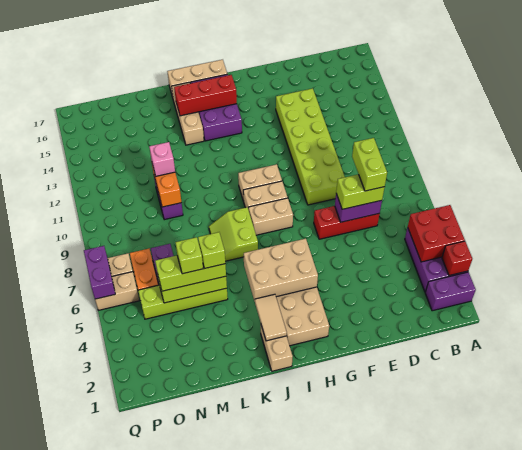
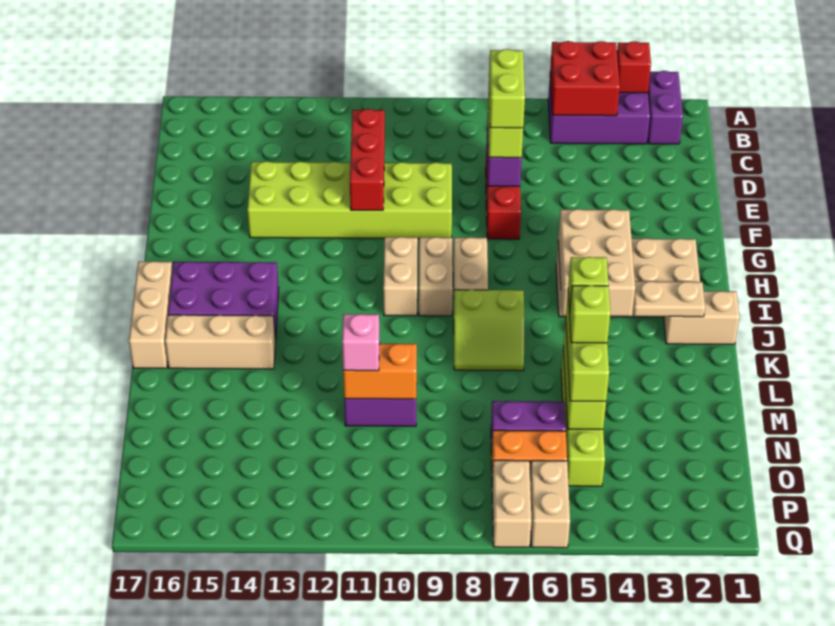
lime brick D7:D8 level 4 -> lime brick D7:E7 level 4
red brick I15:K15 level 2 -> red brick D11:F11 level 2
tan tile J2:J3 level 2 -> tan plate J2:J3 level 2
purple brick Q6:Q7 level 2 -> none

